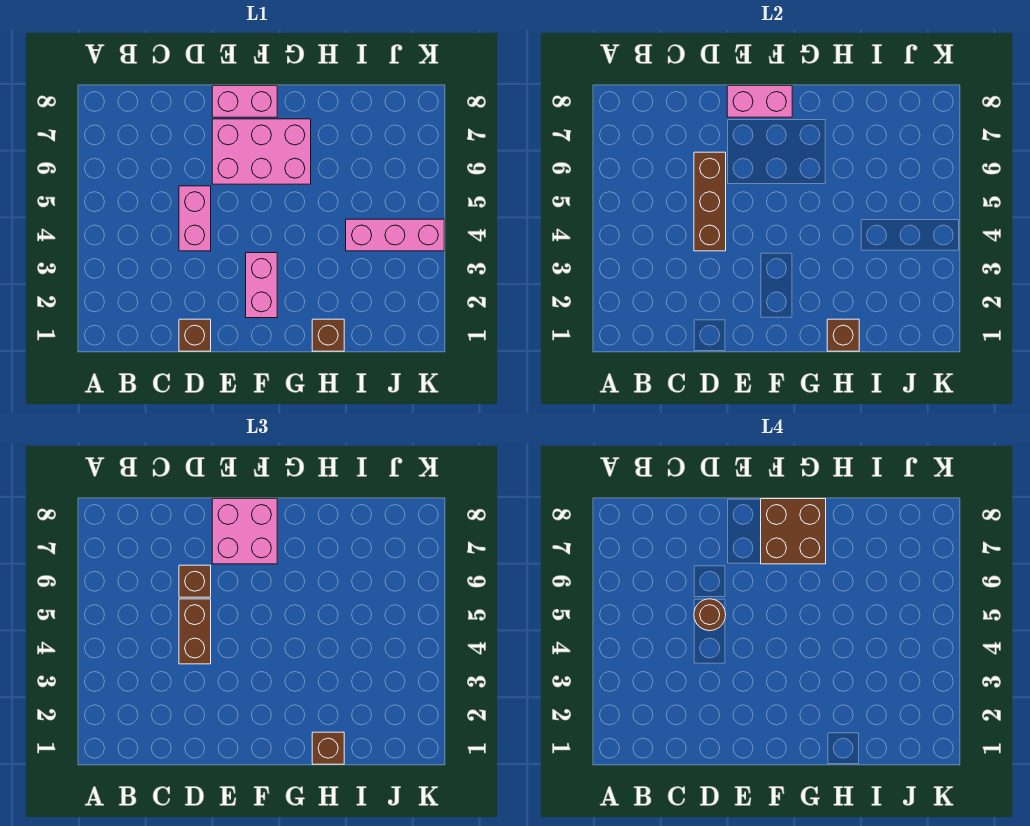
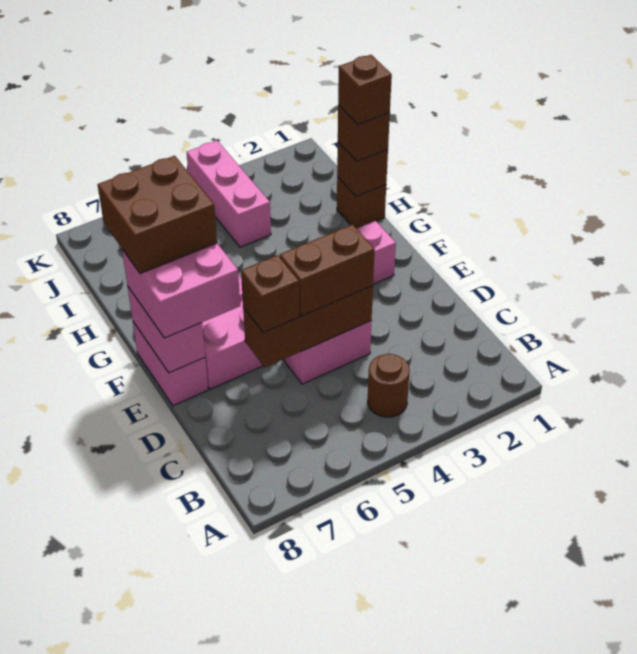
brown brick D1 level 1 -> brown brick H1 level 4
brown round brick D5 level 4 -> brown round brick B4 level 1

